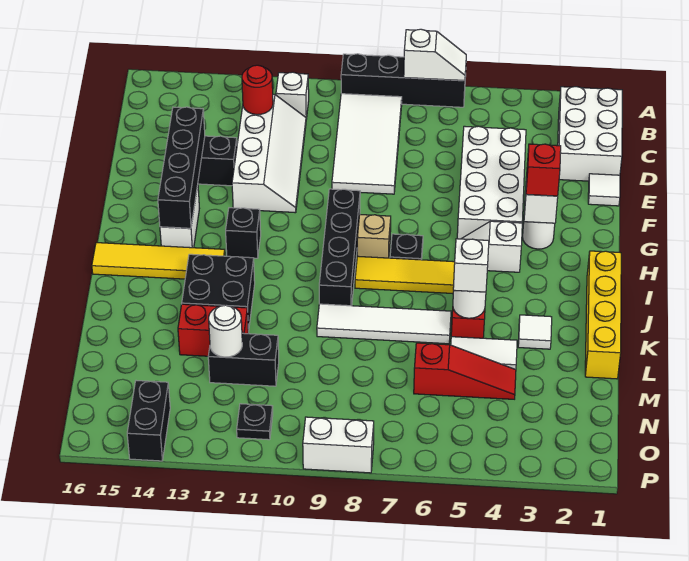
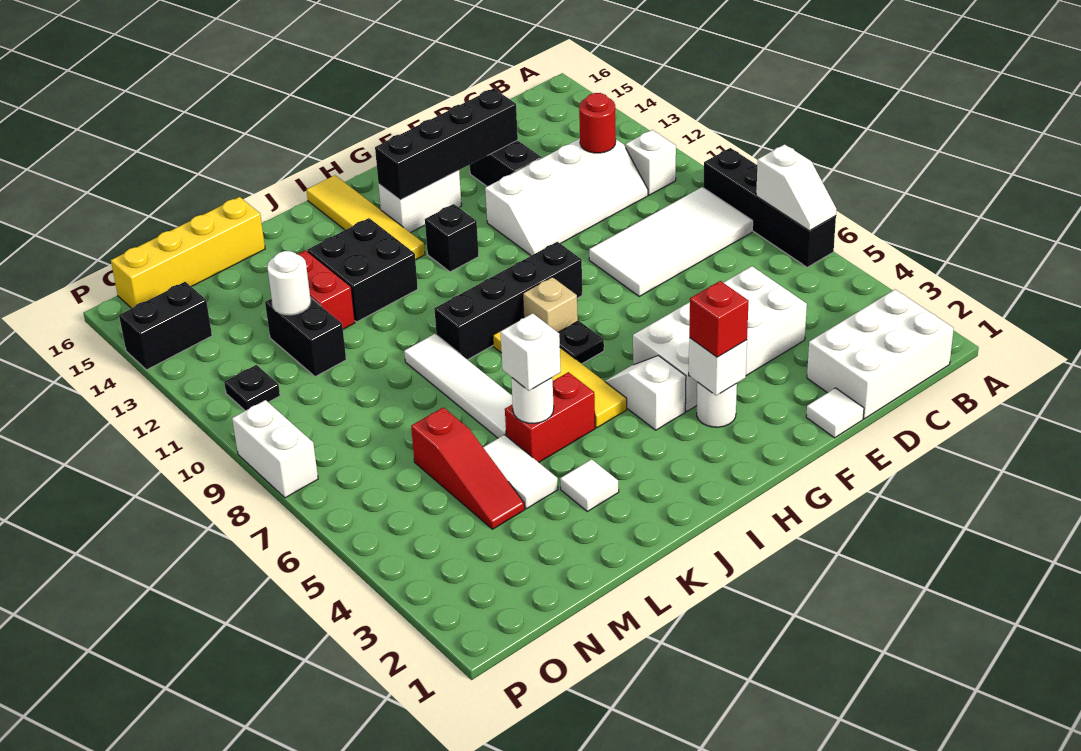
yellow brick I1:L1 level 1 -> yellow brick L16:O16 level 1

